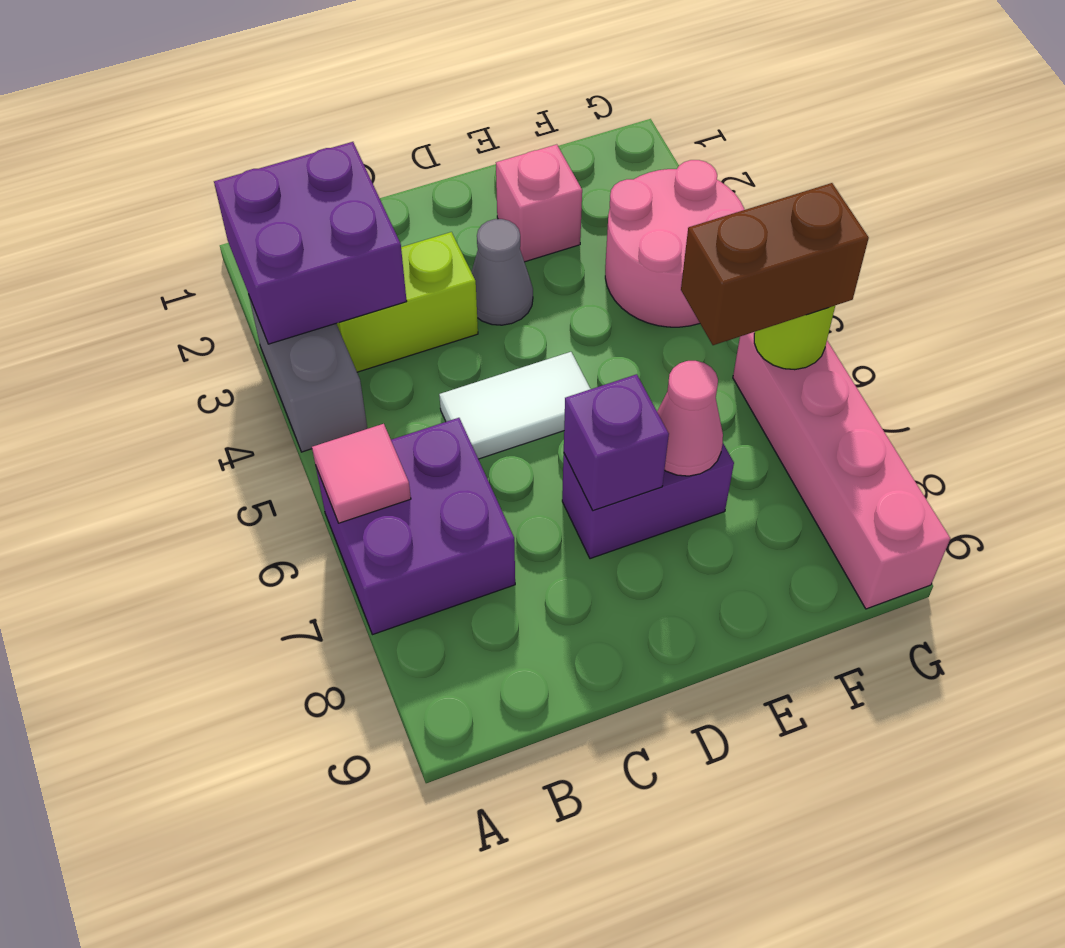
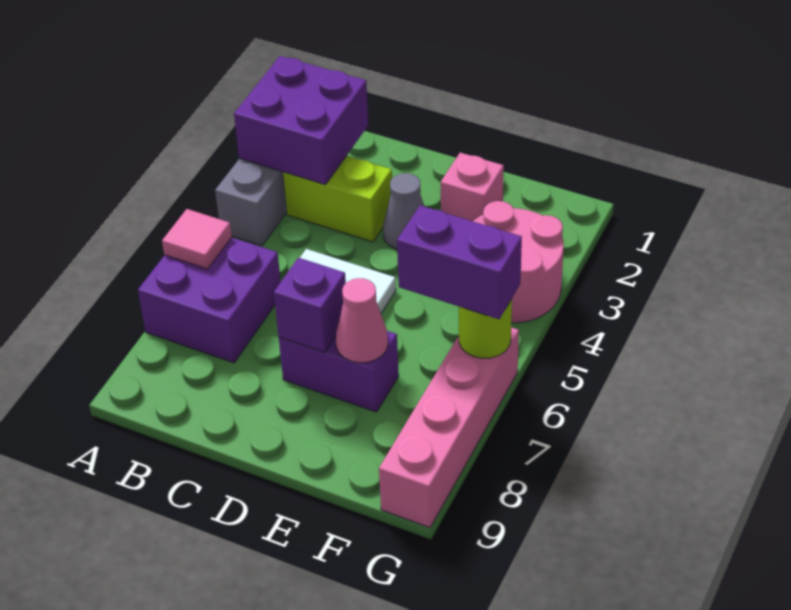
brown brick F6:G6 level 3 -> purple brick F6:G6 level 3

